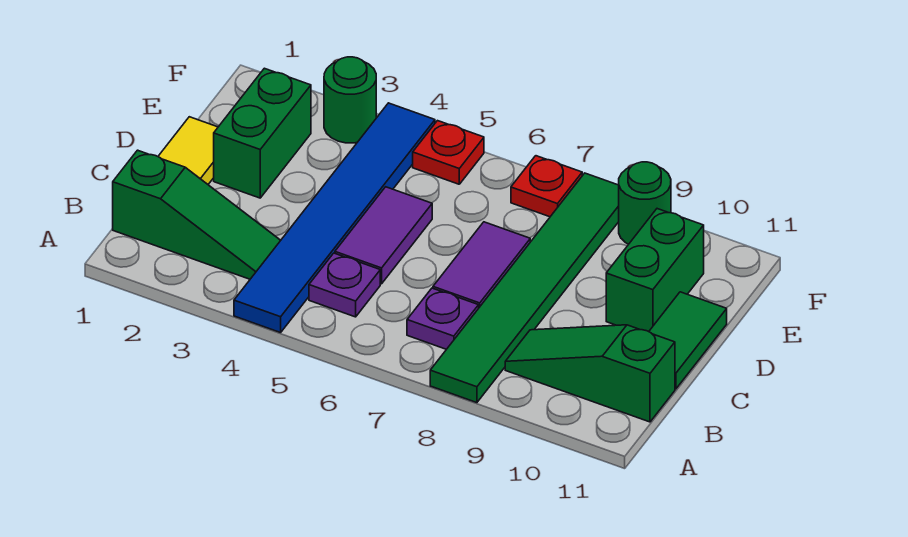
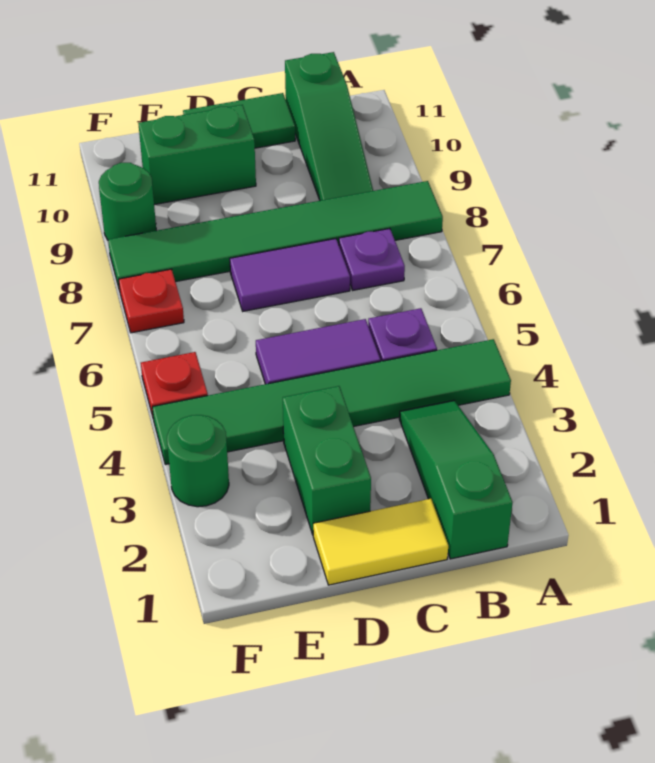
blue tile A4:F4 level 1 -> green tile A4:F4 level 1
green brick D2:E2 level 1 -> green brick D2:D3 level 1

